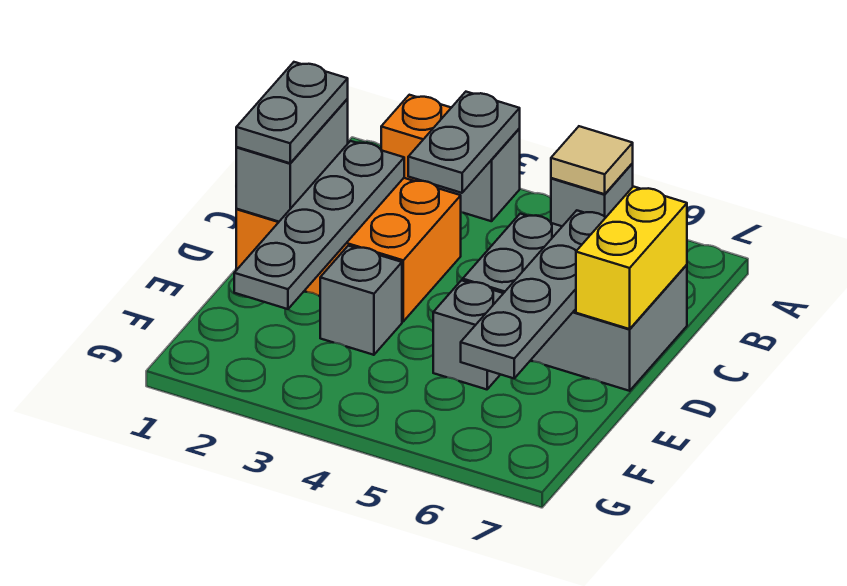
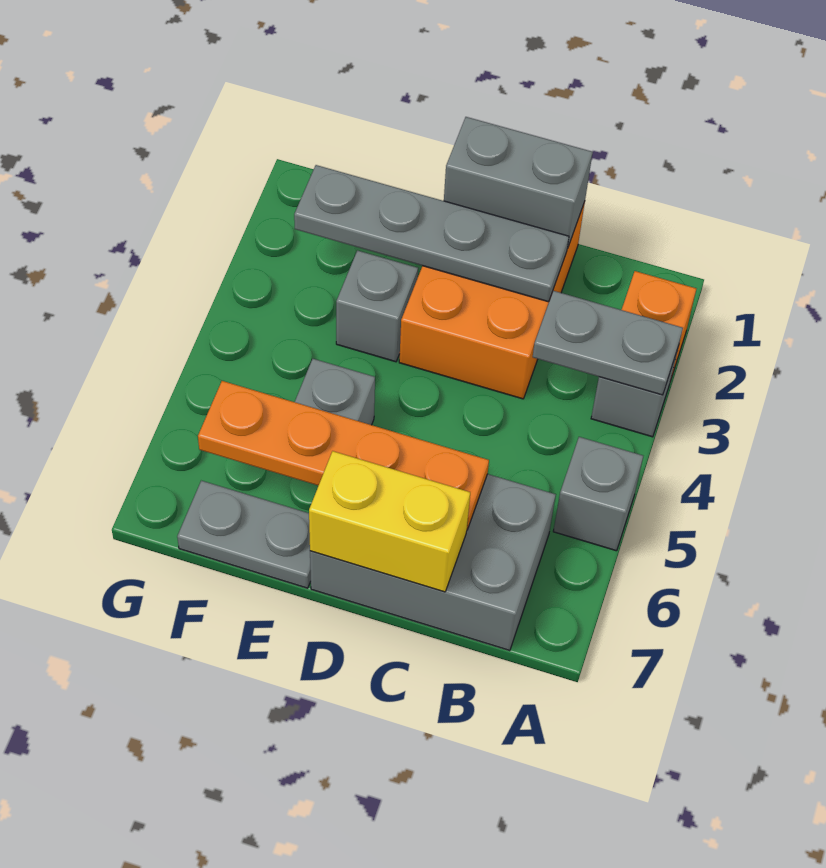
tan tile A5 level 2 -> none
grey plate C1:D1 level 3 -> grey plate E7:F7 level 1
grey brick C5:D7 level 1 -> grey brick B6:D7 level 1
grey plate C6:F6 level 2 -> orange plate C6:F6 level 2

